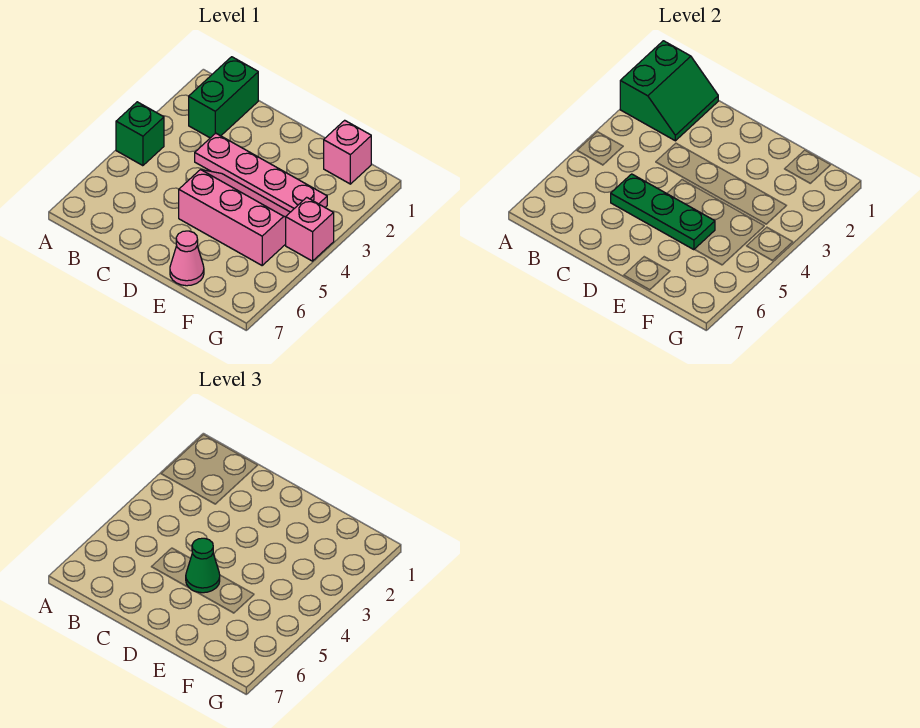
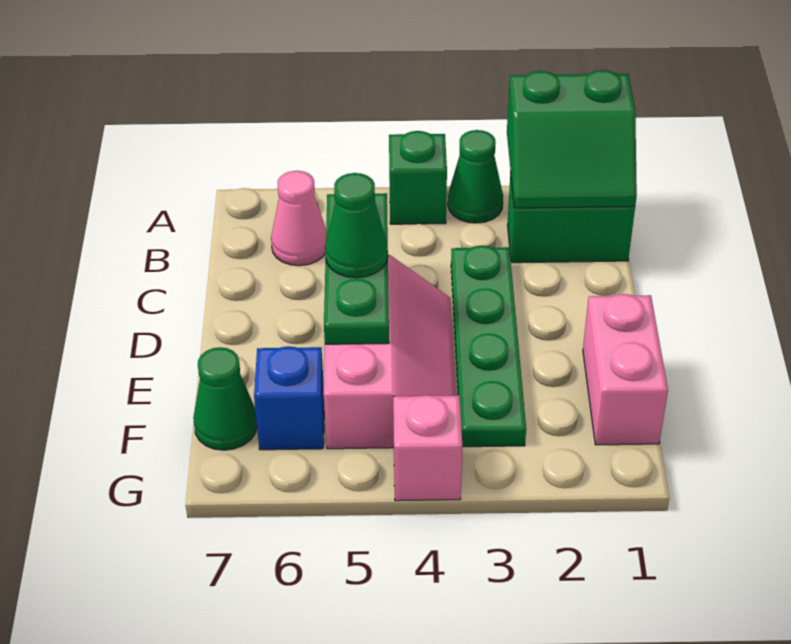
none -> green cone A3 level 1
pink plate C3:F3 level 1 -> green plate C3:F3 level 1
pink cone E7 level 1 -> pink cone B6 level 1
pink brick F1 level 1 -> pink brick E1:F1 level 1
none -> blue brick F6 level 1
none -> green cone F7 level 1

